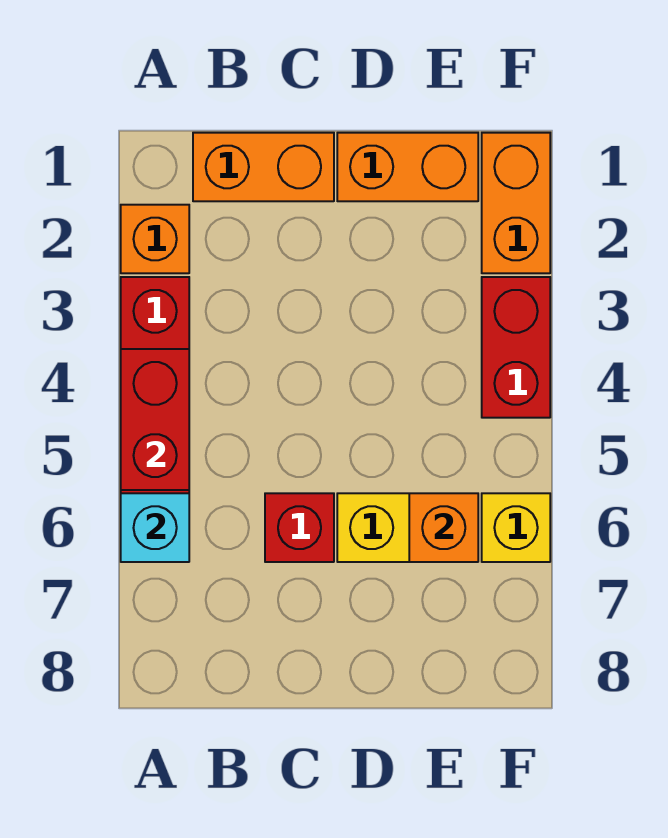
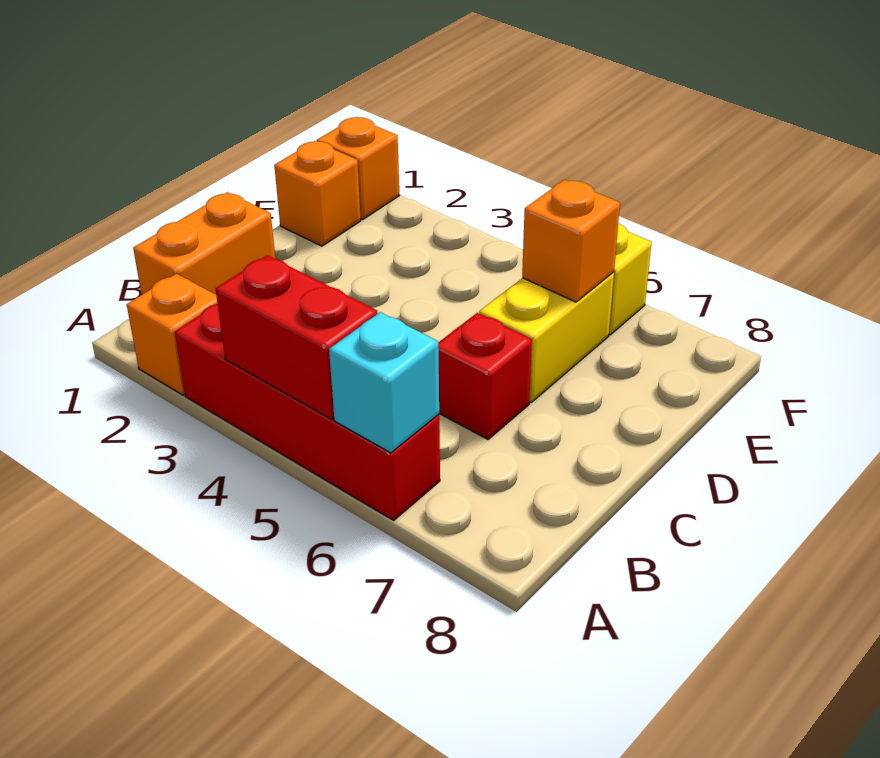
orange brick D1:E1 level 1 -> orange brick E1 level 1
orange brick F1:F2 level 1 -> orange brick F1 level 1
red brick F3:F4 level 1 -> none

